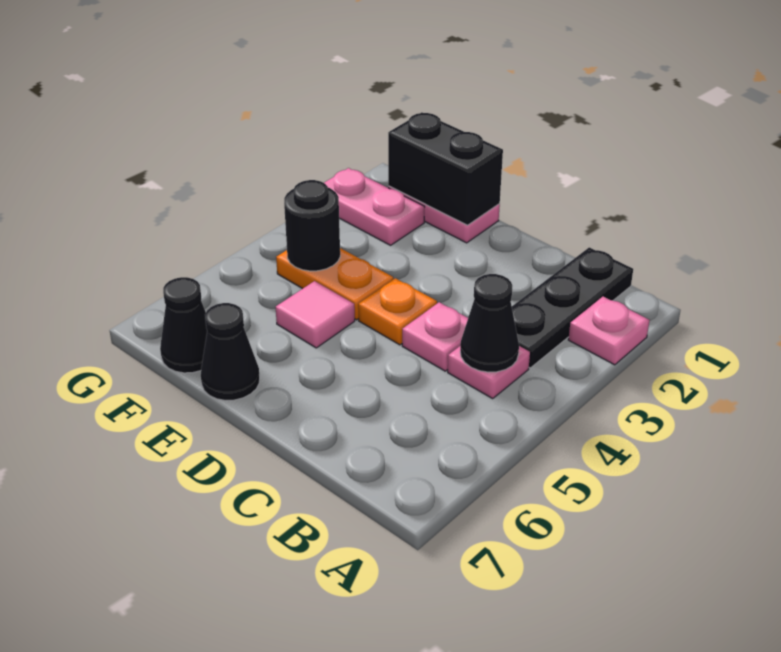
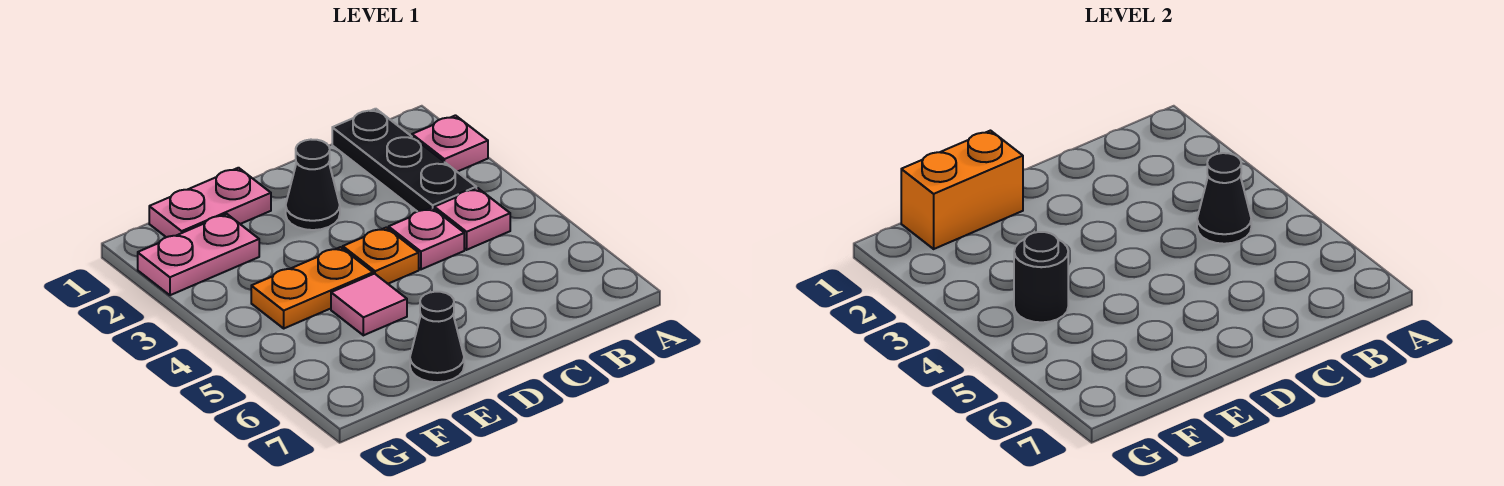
black brick E1:F1 level 2 -> orange brick E1:F1 level 2
black cone F7 level 1 -> black cone D2 level 1

